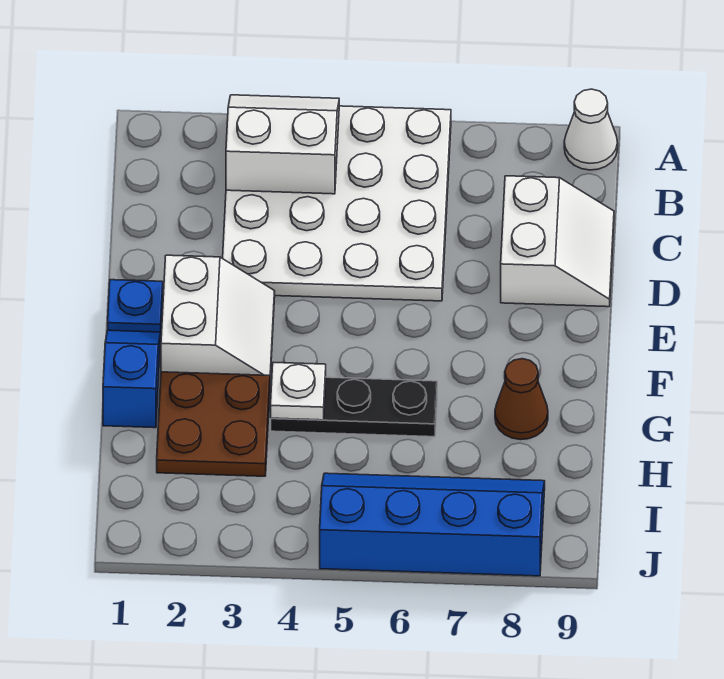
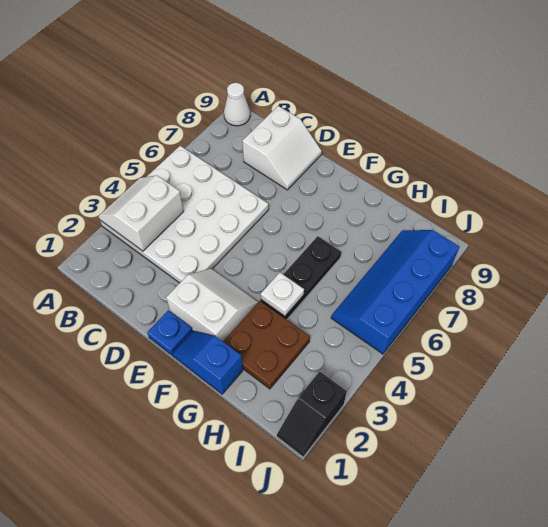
white slope C8:D9 level 1 top 8 -> white slope C8:D9 level 1 top C
brown cone G8 level 1 -> none
none -> black slope J1:J2 level 1 top 2

